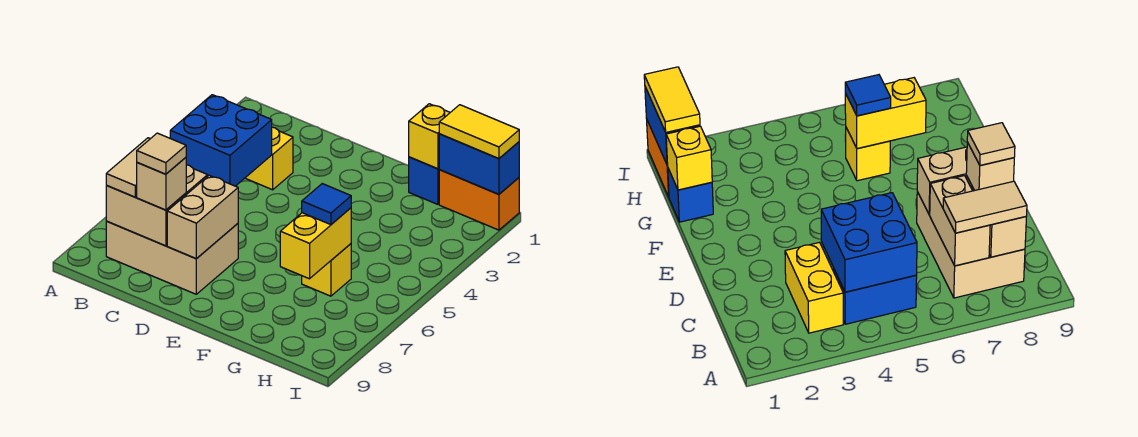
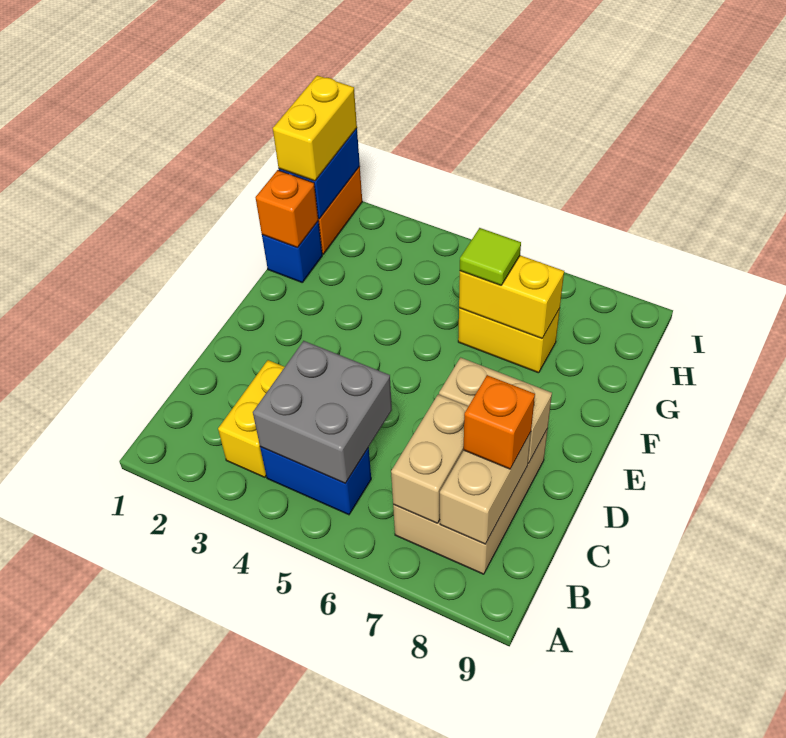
blue brick B4:C5 level 2 -> grey brick B4:C5 level 2
tan tile B7:B8 level 3 -> none
tan brick C8 level 3 -> orange brick C8 level 3
tan tile C8 level 4 -> none
yellow brick G1 level 2 -> orange brick G1 level 2
yellow brick G6 level 1 -> yellow brick G6:G7 level 1
blue tile G6 level 3 -> lime tile G6 level 3
yellow tile H1:I1 level 3 -> yellow brick H1:I1 level 3

